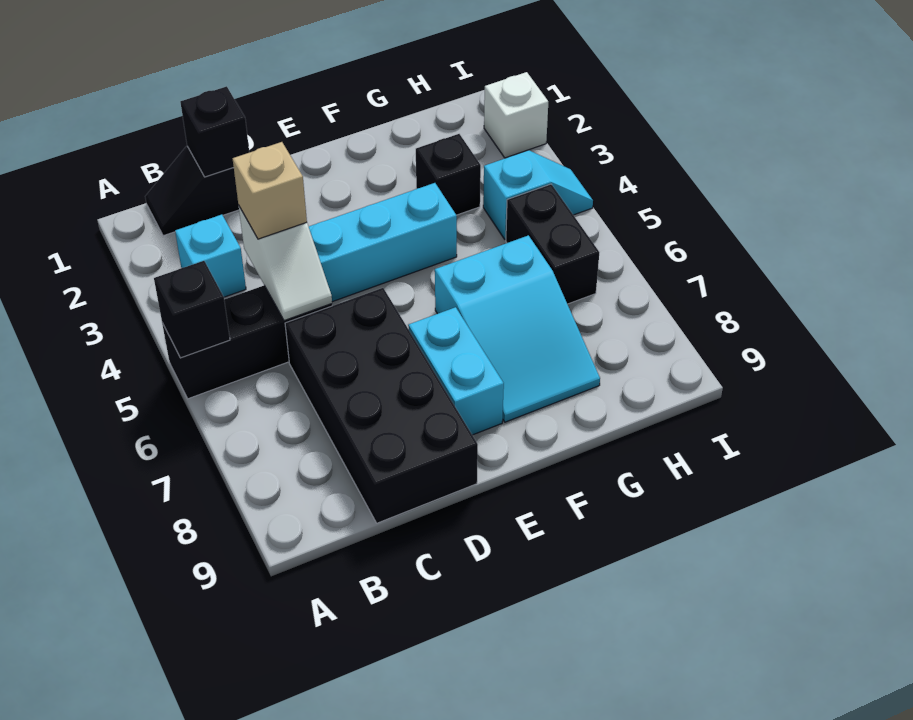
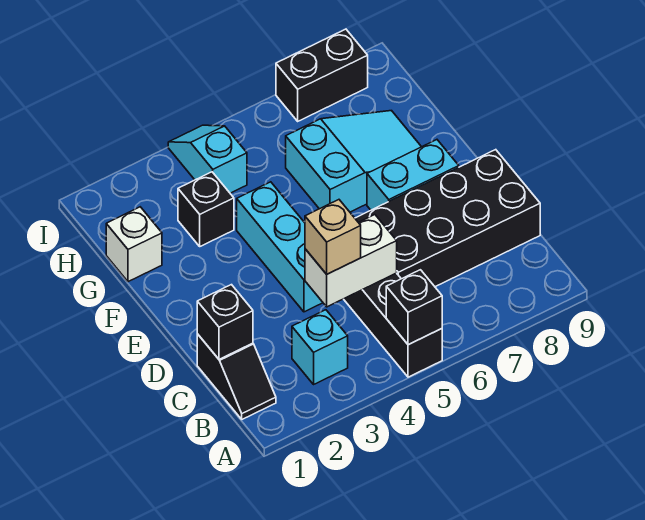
white slope C4:C5 level 2 top 4 -> white brick C4:C5 level 2
black brick H5:H6 level 1 -> black brick I7:I8 level 1
white brick I2 level 1 -> white brick G1 level 1

